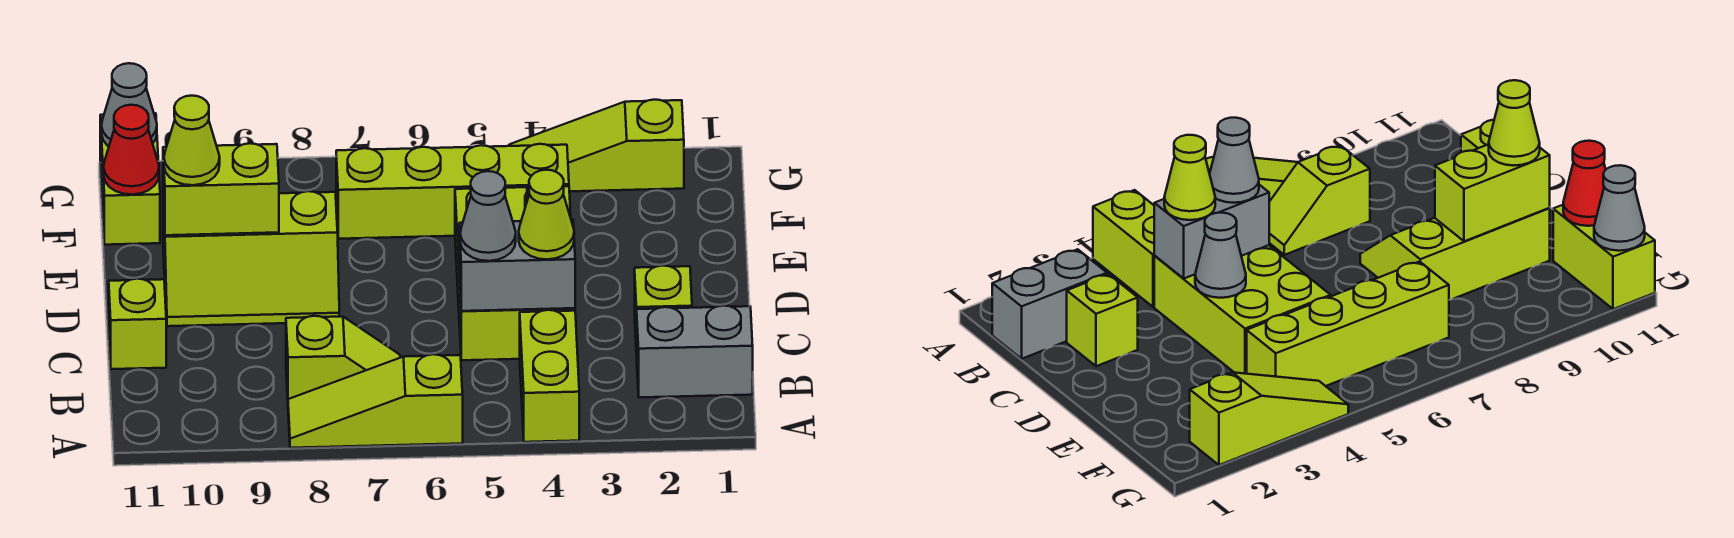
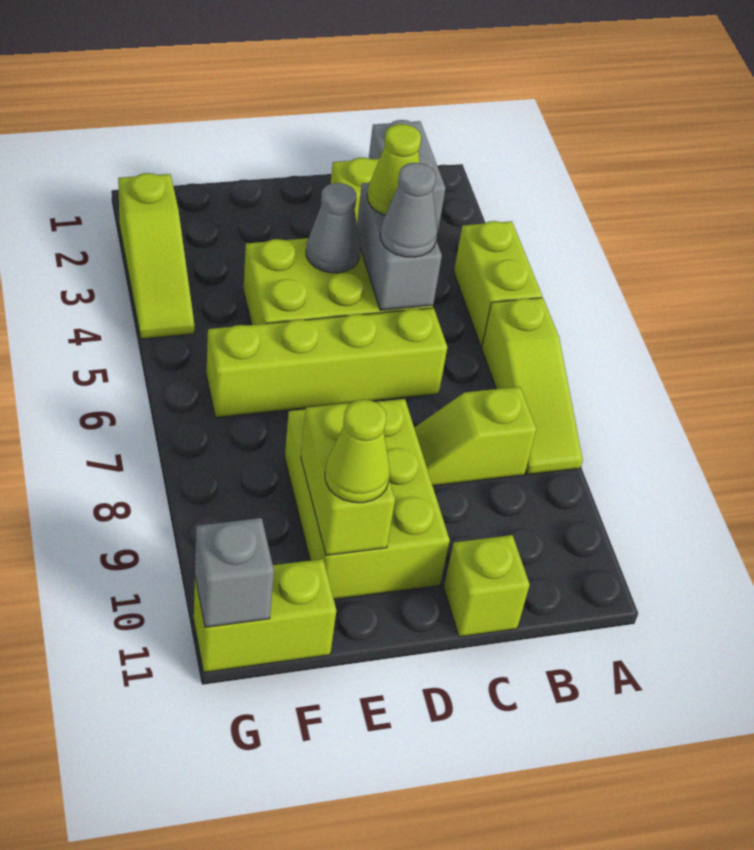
lime brick A4:B4 level 1 -> lime brick A4:A5 level 1
lime slope B7:B8 level 1 top 8 -> lime slope B8:C8 level 1 top B
lime slope D8:E10 level 1 top E -> lime brick D8:E10 level 1
lime brick F4:F7 level 1 -> lime brick C6:F6 level 1
red cone F11 level 2 -> none
grey cone G11 level 2 -> grey brick G11 level 2

